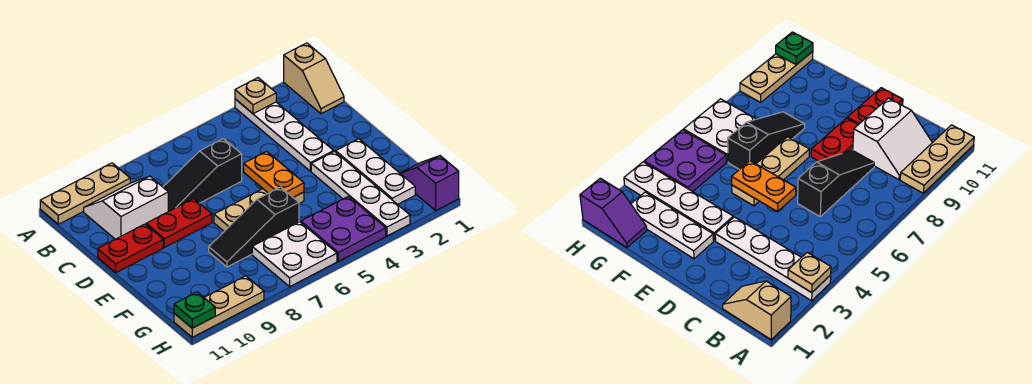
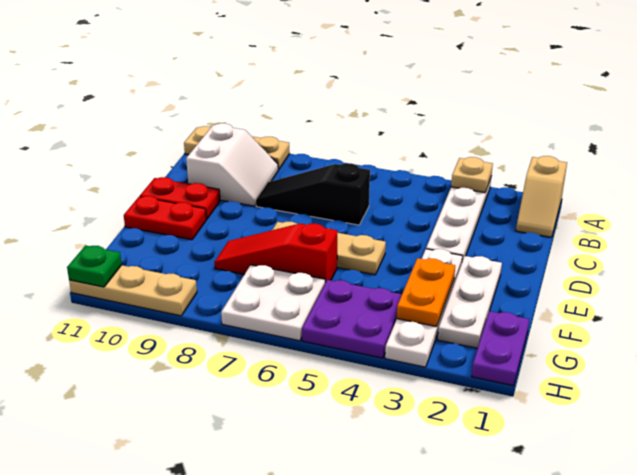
white slope B9:C10 level 1 top C -> white slope B9:C10 level 1 top 10
orange plate D5:E5 level 2 -> orange plate F3:G3 level 2
red plate D8:D9 level 1 -> red plate E10:E11 level 1
black slope F6:F8 level 1 top 6 -> red slope F6:F8 level 1 top 6
purple slope G1:H1 level 1 top H -> purple plate G1:H1 level 1

